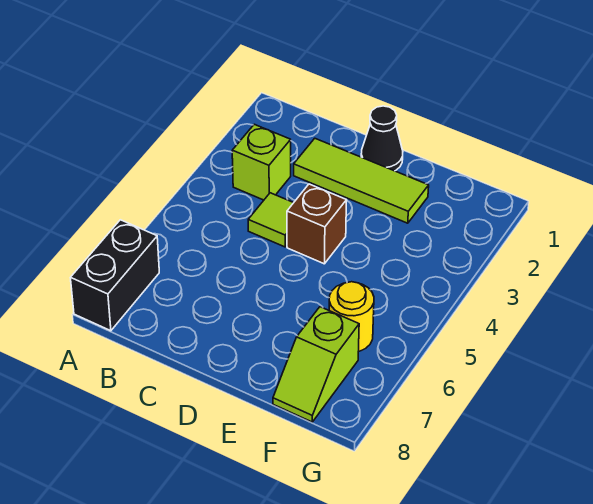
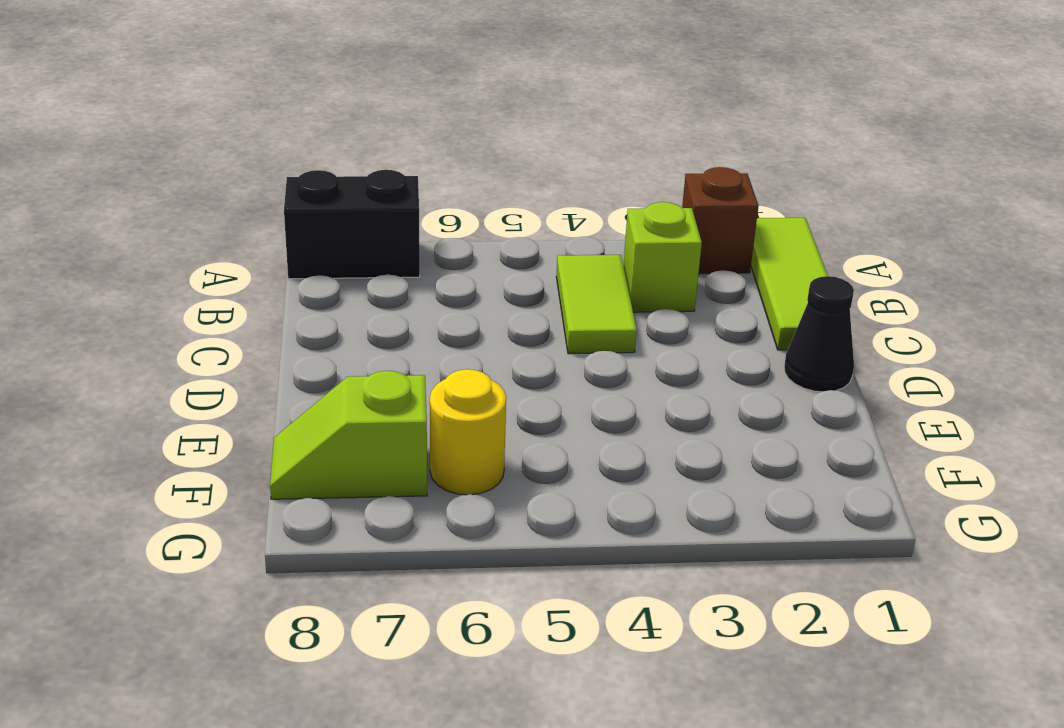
lime tile C2:E2 level 1 -> lime tile A1:C1 level 1
lime tile C4 level 1 -> lime tile B4:C4 level 1
brown brick D4 level 1 -> brown brick A2 level 1

